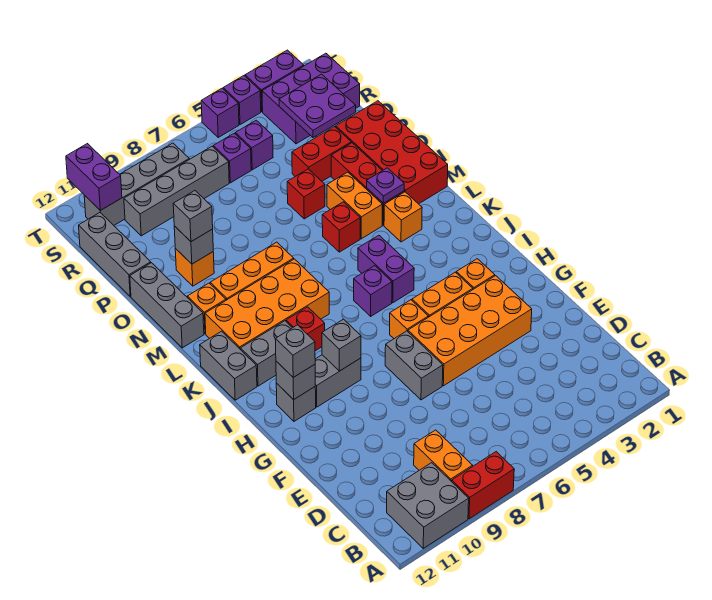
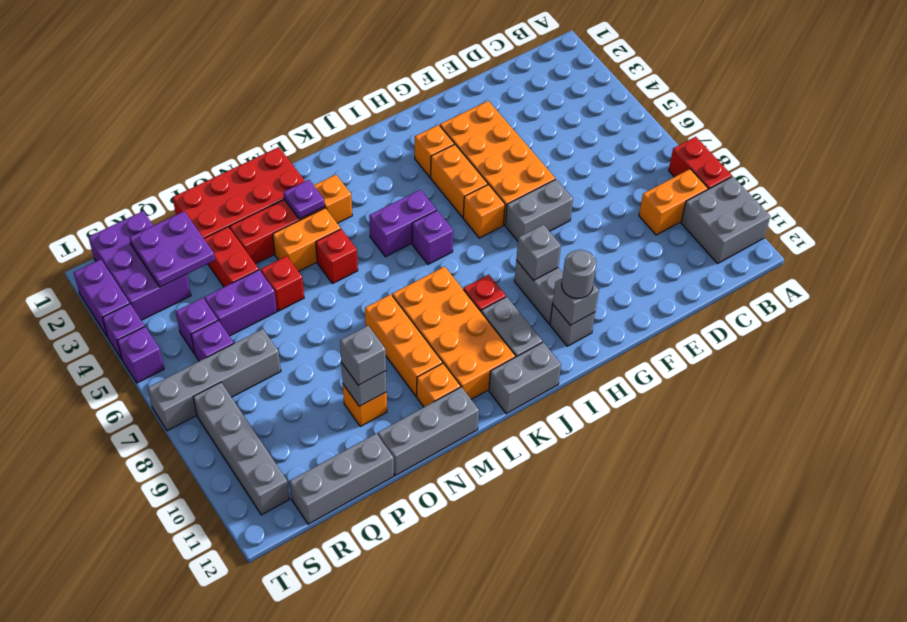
grey brick H11 level 3 -> grey round brick H11 level 3
grey brick R7:R10 level 1 -> grey brick Q7:T7 level 1
purple brick S11:T11 level 2 -> purple brick P5:Q5 level 1

